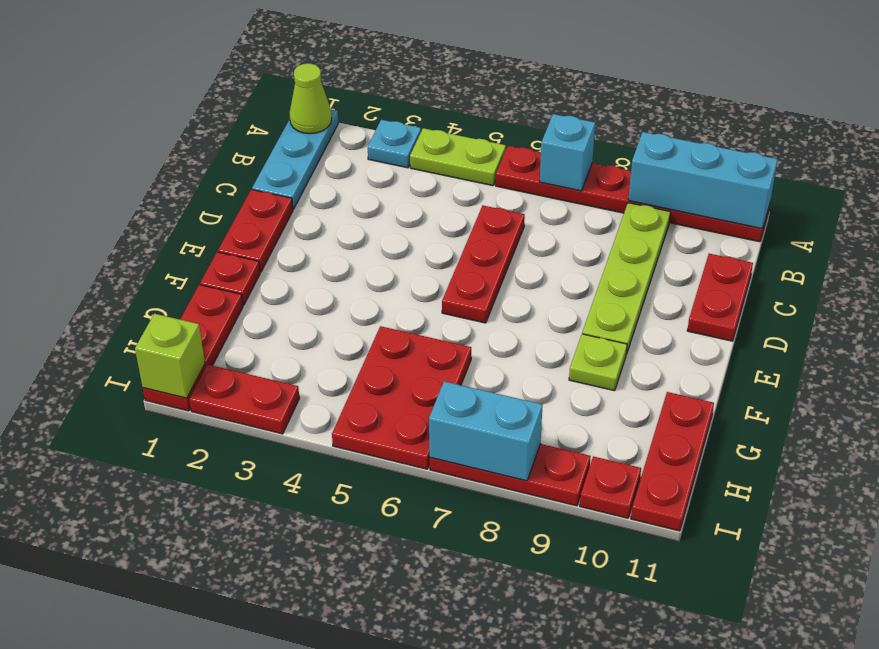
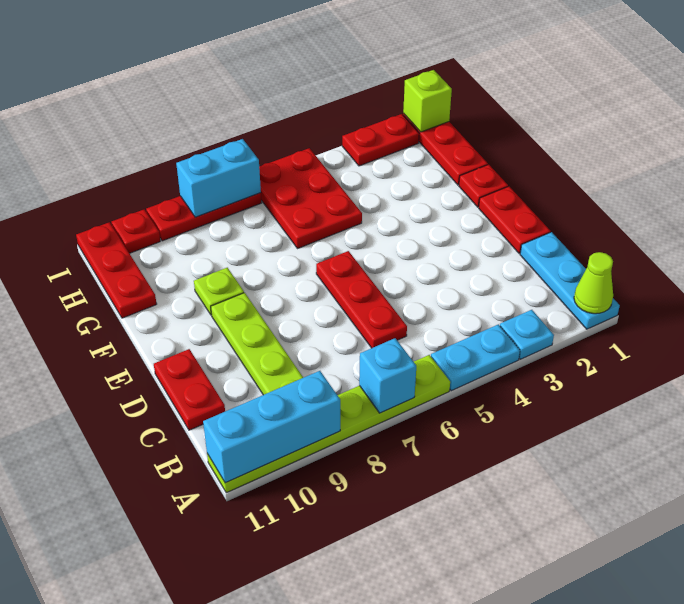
lime plate A4:A5 level 1 -> cyan plate A4:A5 level 1
red plate A6:A11 level 1 -> lime plate A6:A11 level 1

